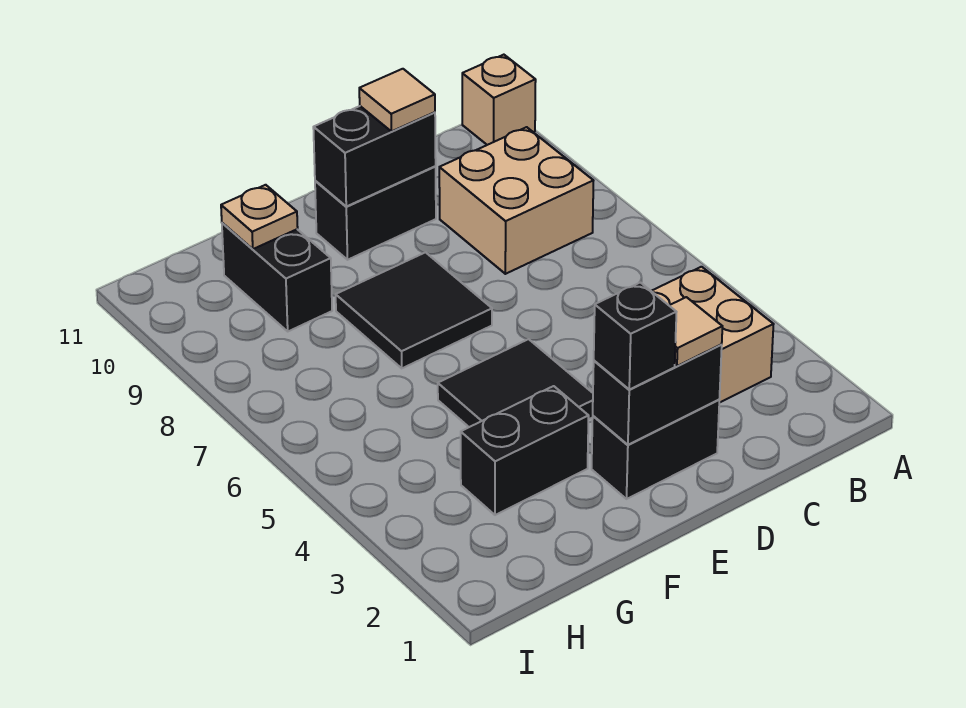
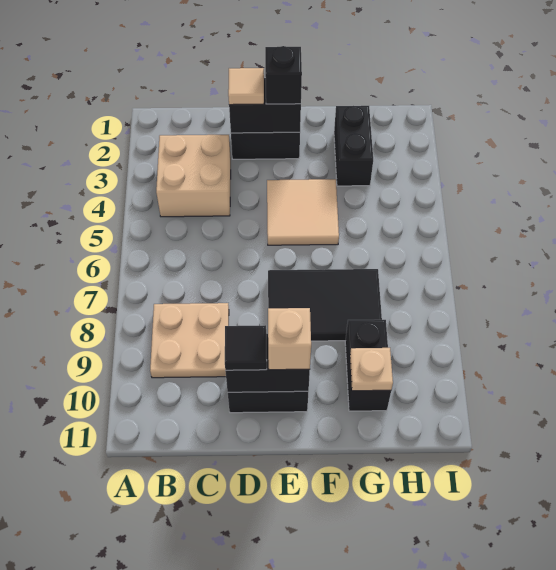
tan brick A11 level 1 -> tan brick E10 level 3
tan brick B8:C9 level 1 -> tan plate B8:C9 level 1
tan tile D10 level 3 -> black tile D10 level 3
black tile E4:F5 level 1 -> tan tile E4:F5 level 1
black tile E7:F8 level 1 -> black tile E7:G8 level 1
black brick F3:G3 level 1 -> black brick G2:G3 level 1

